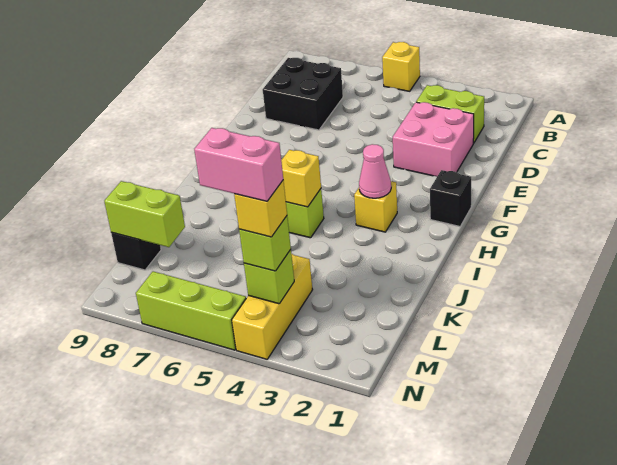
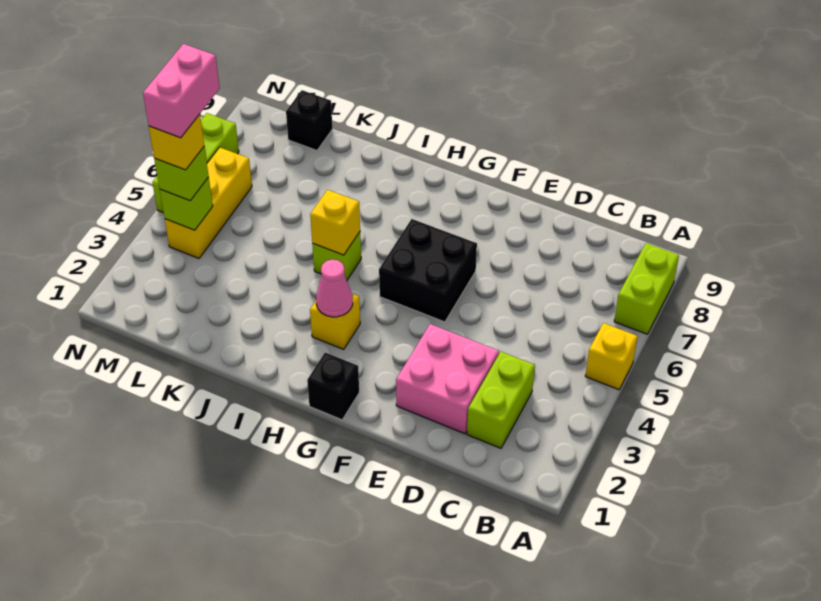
black brick C7:D8 level 1 -> black brick F5:G6 level 1
yellow brick L4:N4 level 1 -> yellow brick M4:M6 level 1
lime brick L8:L9 level 2 -> lime brick A7:A8 level 1

